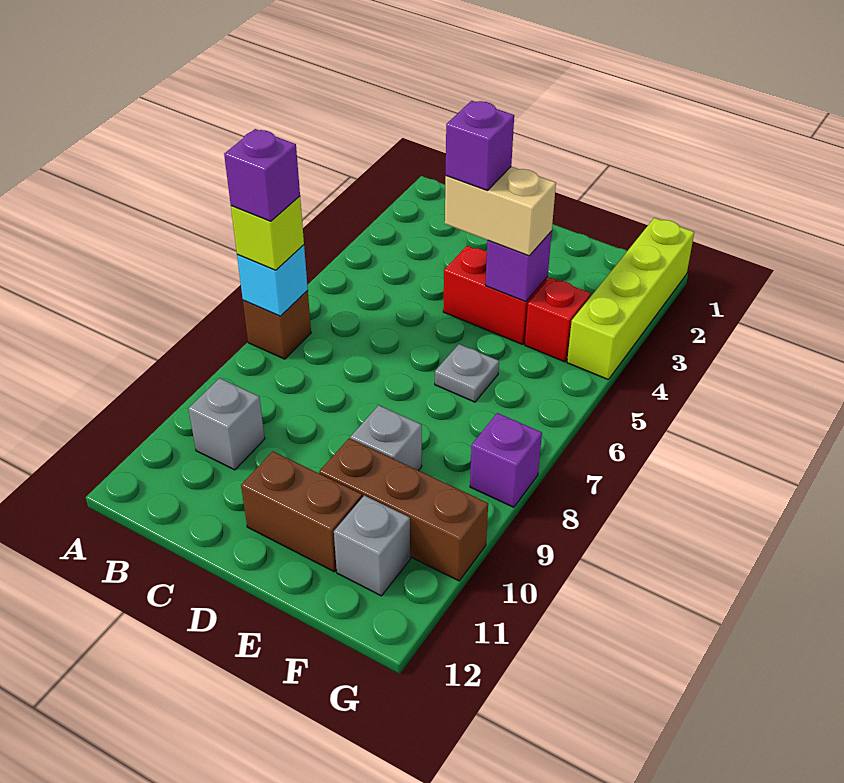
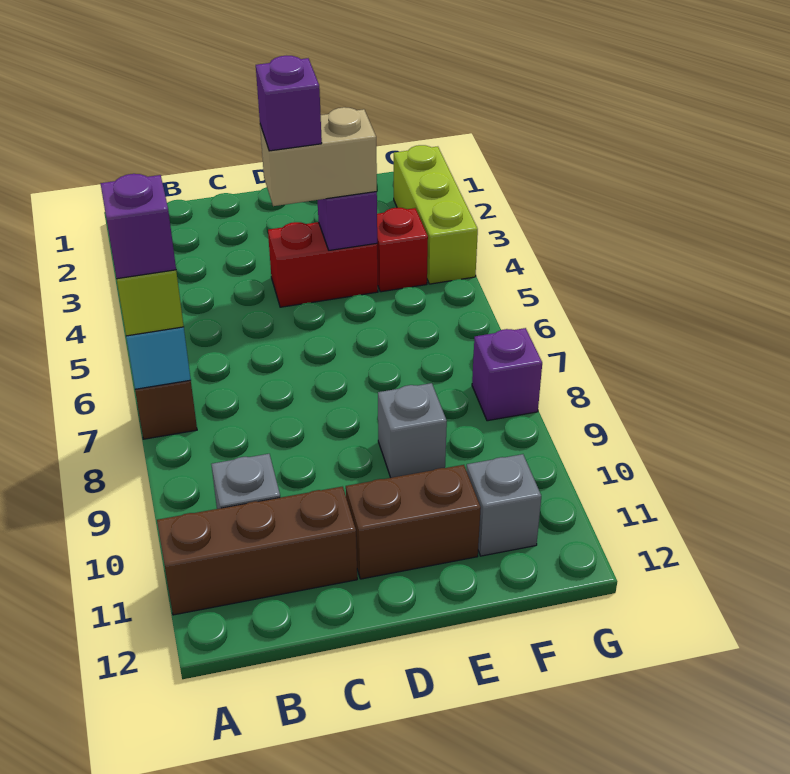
grey plate E6 level 1 -> none
brown brick E10:G10 level 1 -> brown brick A11:C11 level 1
lime brick G1:G4 level 1 -> lime brick G2:G4 level 1

